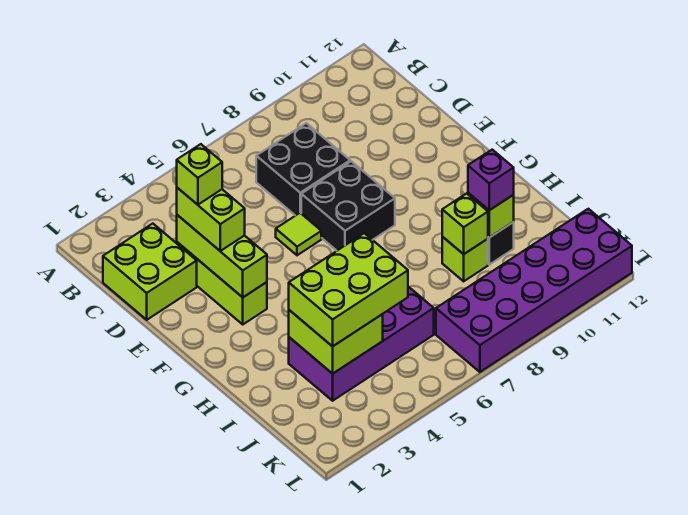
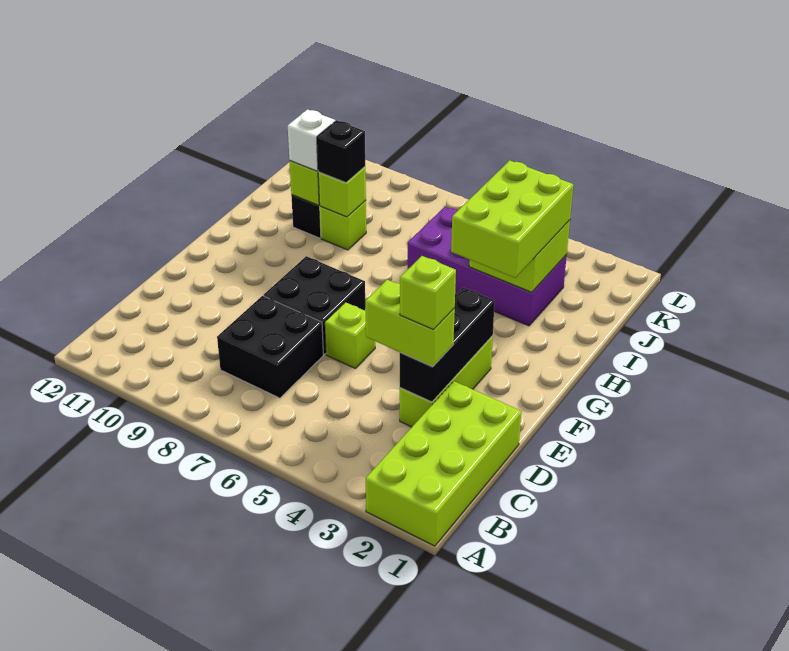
lime brick C1:D2 level 1 -> lime brick A1:D2 level 1
lime brick D3:F3 level 2 -> black brick D3:F3 level 2
lime brick D3:E3 level 3 -> lime brick D3:D4 level 3
lime tile E6 level 1 -> lime brick E6 level 1
lime brick I3:J5 level 3 -> lime brick H3:J4 level 3
none -> black brick I9 level 3
purple brick I10 level 3 -> white brick I10 level 3
purple brick K7:L12 level 1 -> none

